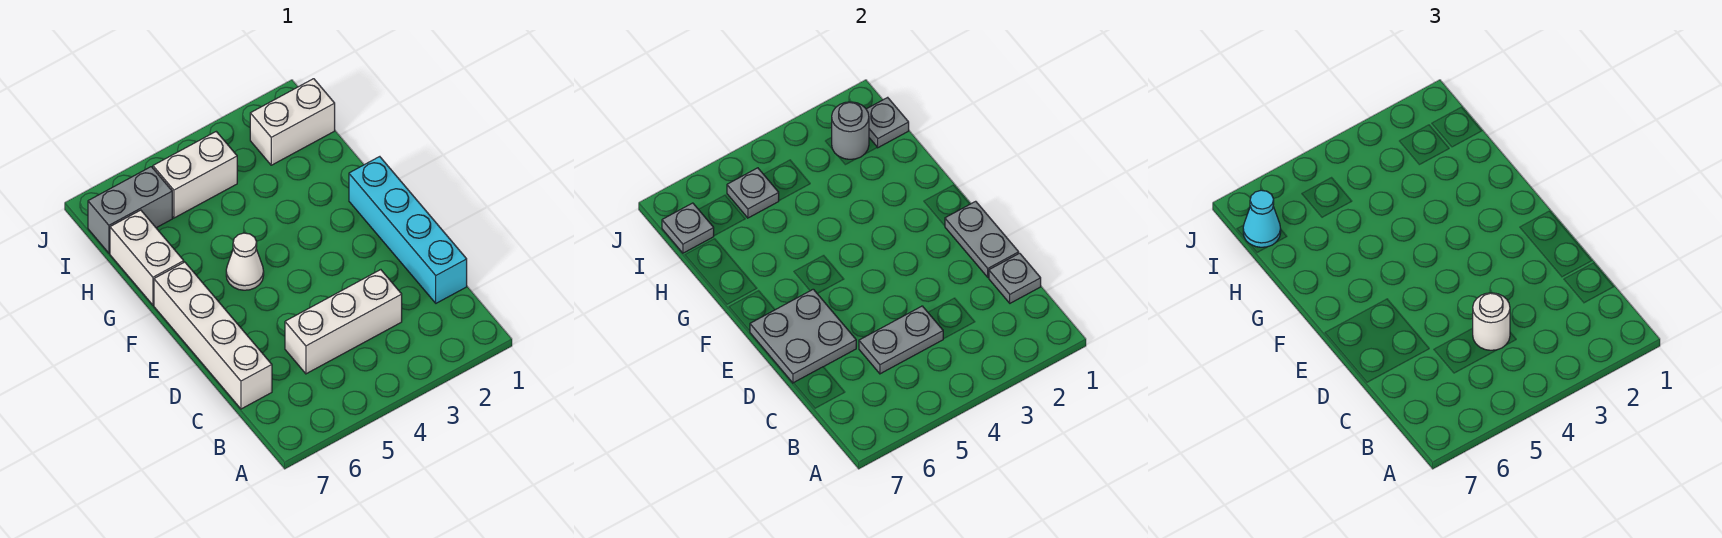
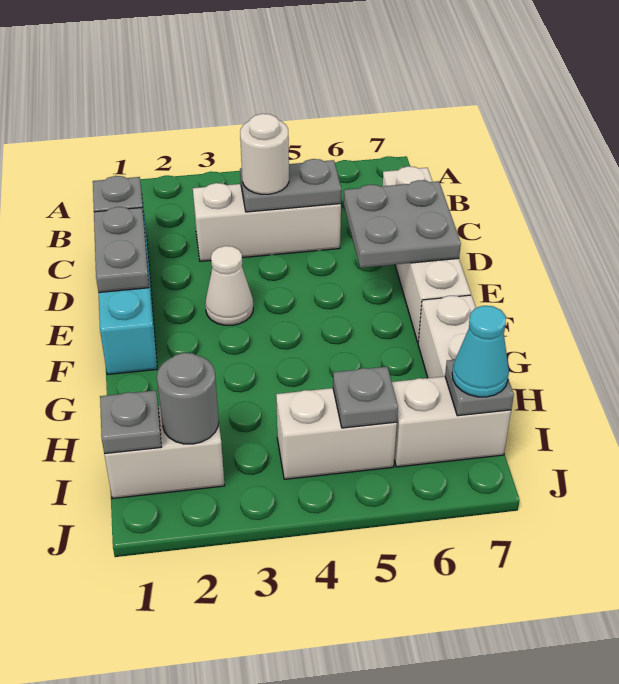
white cone F5 level 1 -> white cone E3 level 1
grey brick I6:I7 level 1 -> white brick I6:I7 level 1

